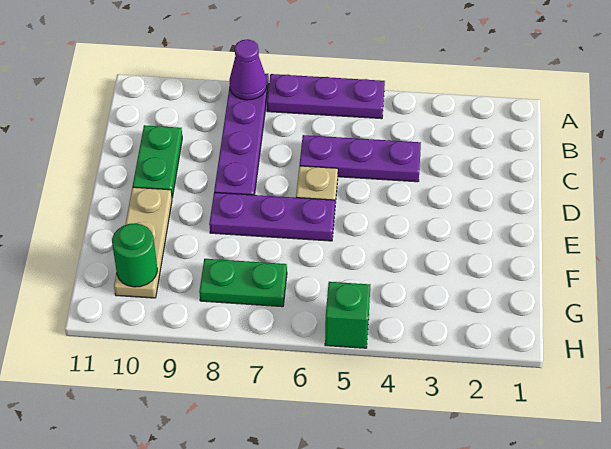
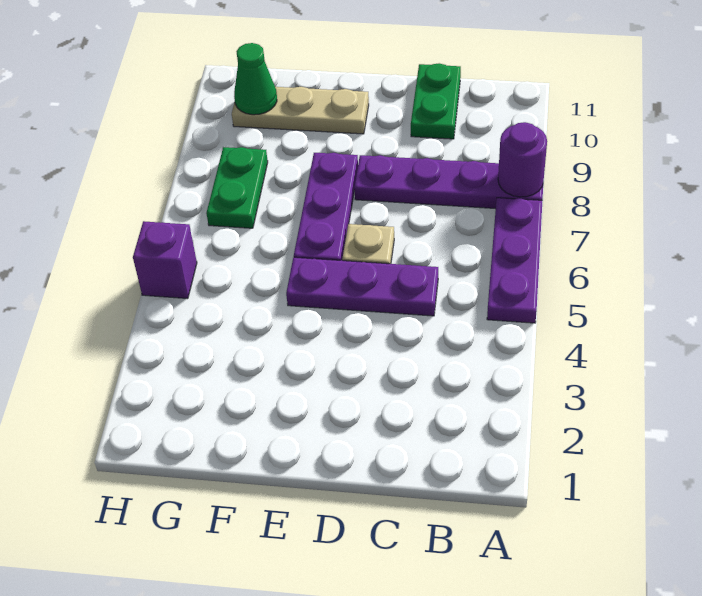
purple cone A8 level 2 -> purple round brick A8 level 2
purple plate C4:C6 level 1 -> purple plate C5:E5 level 1
green plate C10:D10 level 1 -> green plate C10:C11 level 1
green round brick G10 level 2 -> green cone G10 level 2
green brick H5 level 1 -> purple brick H5 level 1

